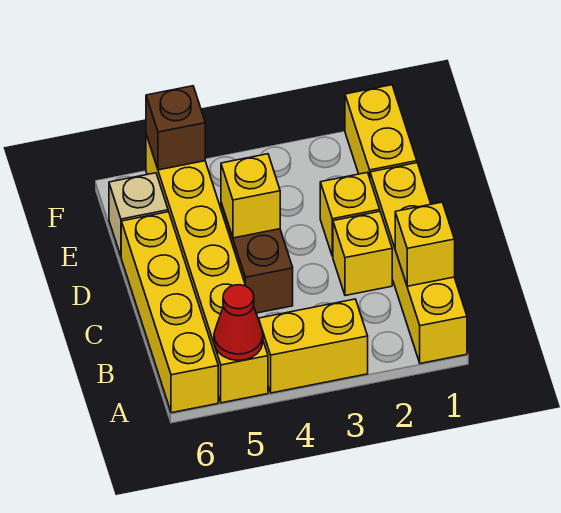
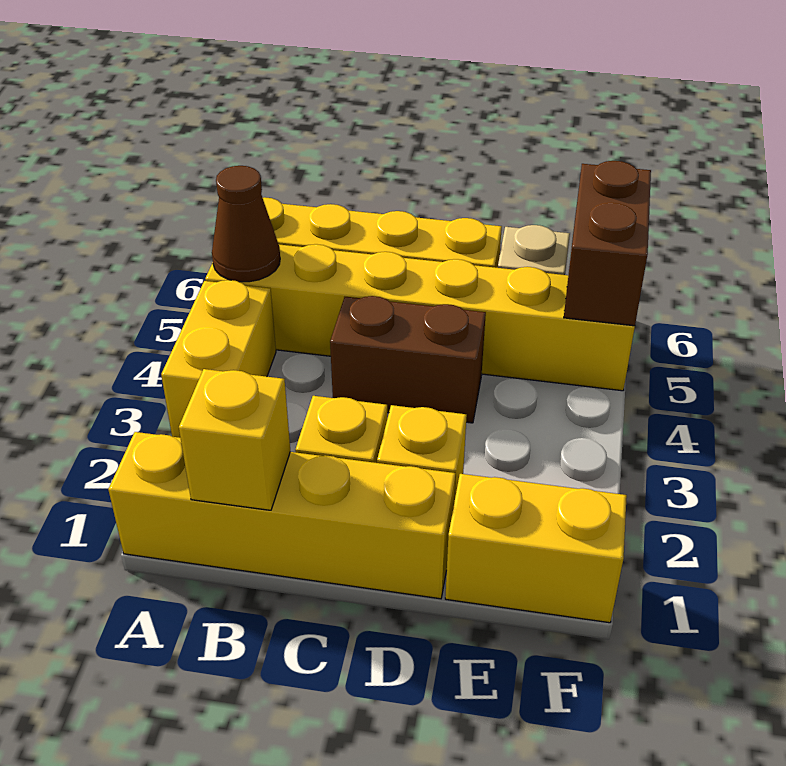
red cone A5 level 2 -> brown cone A5 level 2
yellow brick D4 level 2 -> none
brown brick F5 level 2 -> brown brick F5:F6 level 2

